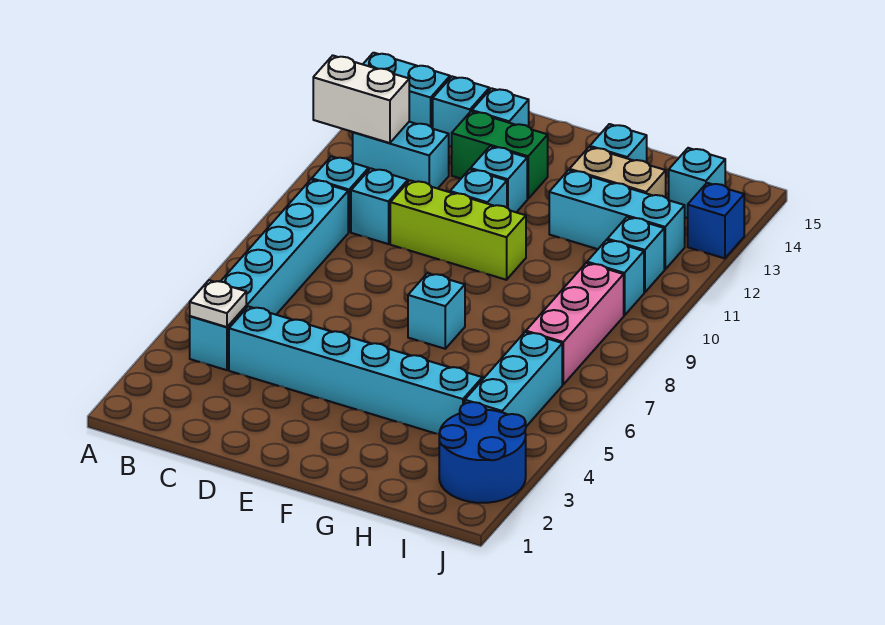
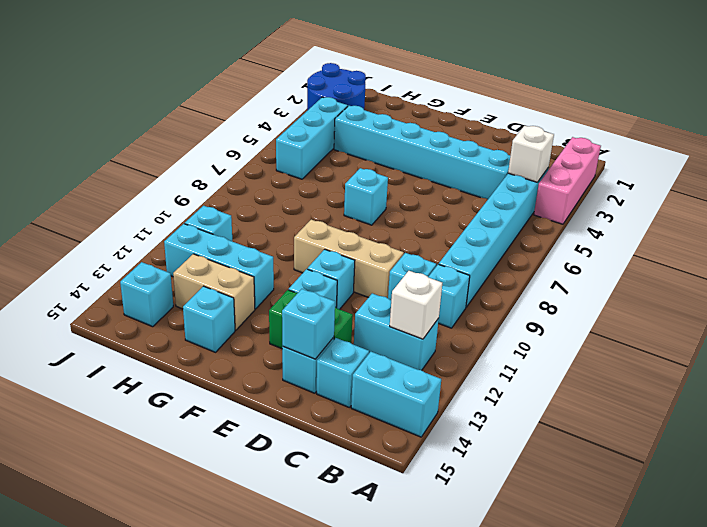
white brick A12:B12 level 2 -> white brick B12 level 2
white plate B4 level 2 -> white brick B4 level 2
lime brick D10:F10 level 1 -> tan brick D10:F10 level 1
pink brick I7:I9 level 1 -> pink brick A2:A4 level 1
cyan brick I10 level 1 -> cyan brick D14 level 2
blue brick J13 level 1 -> none

